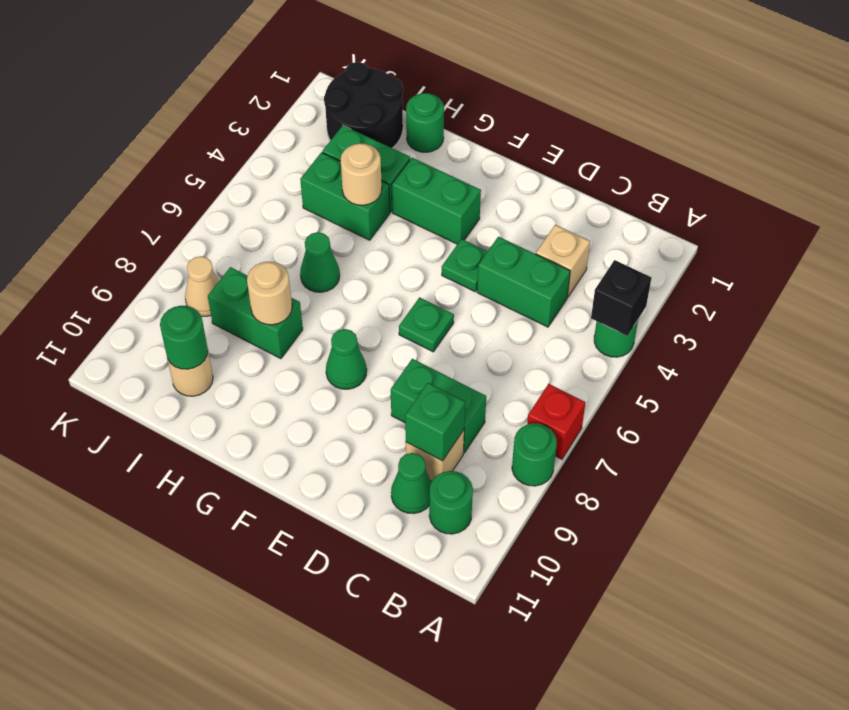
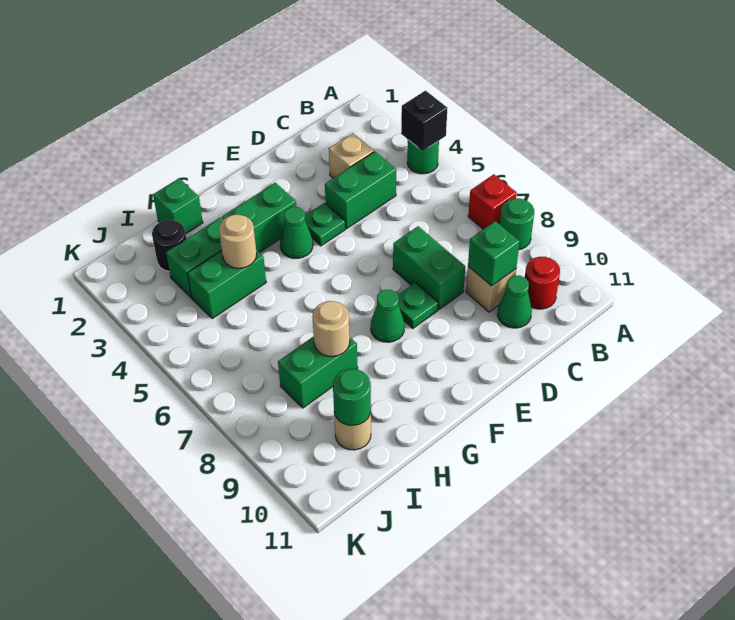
green round brick B10 level 1 -> red round brick B10 level 1
green brick C8:D8 level 1 -> green brick D7:D8 level 1
green plate E6 level 1 -> green plate E8 level 1
green round brick H1 level 1 -> green brick H1 level 1
green cone H6 level 1 -> green cone F4 level 1
black round brick I1:J2 level 1 -> black round brick I2 level 1
tan cone J8 level 1 -> none

